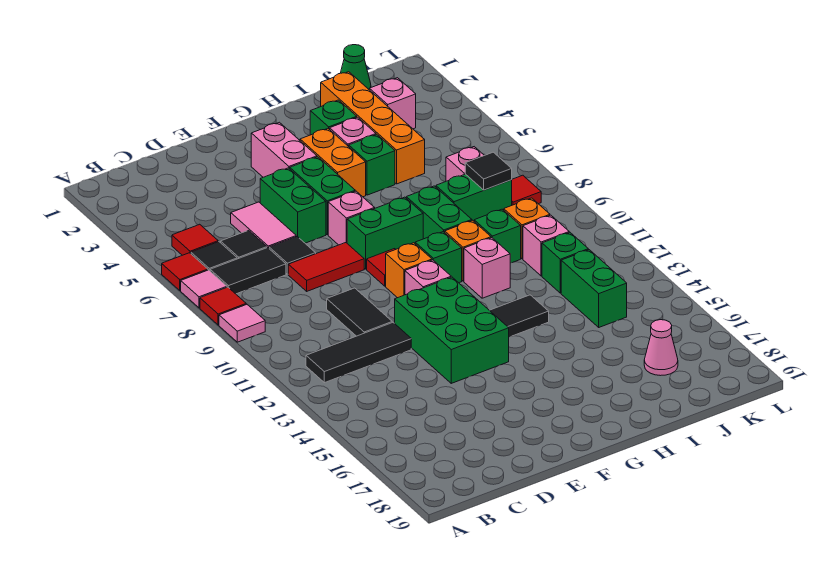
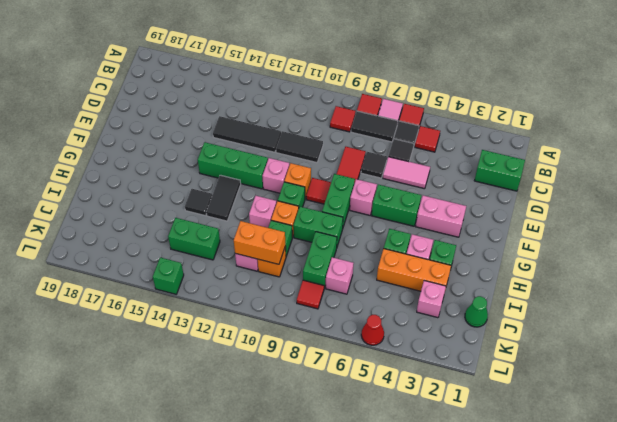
pink tile A9 level 1 -> none
black tile B7:C7 level 1 -> black tile B7:B8 level 1
none -> red tile B9 level 1
black tile B12:D12 level 1 -> black tile D12:D14 level 1
green brick E5:E6 level 1 -> green brick C1:C2 level 1
green brick E12:F14 level 1 -> green brick F12:F14 level 1
orange brick G4:G5 level 1 -> orange brick J10:J11 level 2
orange brick I2:I5 level 1 -> orange brick I3:I5 level 1
black tile J8 level 2 -> black tile H14 level 1
green brick J12 level 1 -> green brick L14 level 1
pink cone J17 level 1 -> none
none -> red cone L5 level 1

